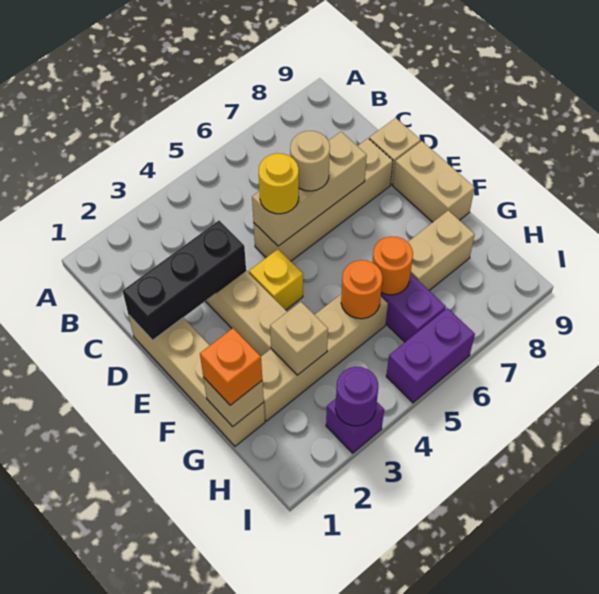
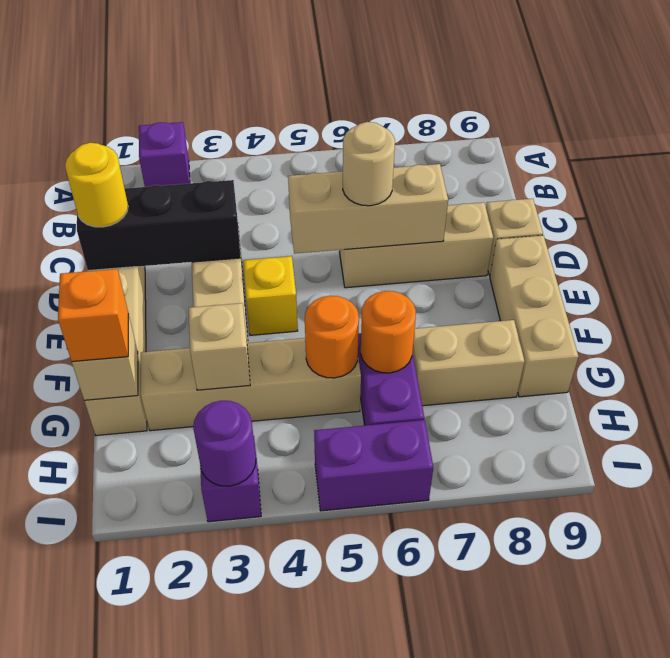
none -> purple brick A2 level 1
tan brick D5:D8 level 1 -> tan brick D6:D8 level 1
yellow round brick D5 level 3 -> yellow round brick D1 level 3
tan brick E9:F9 level 1 -> tan brick E9:G9 level 1

